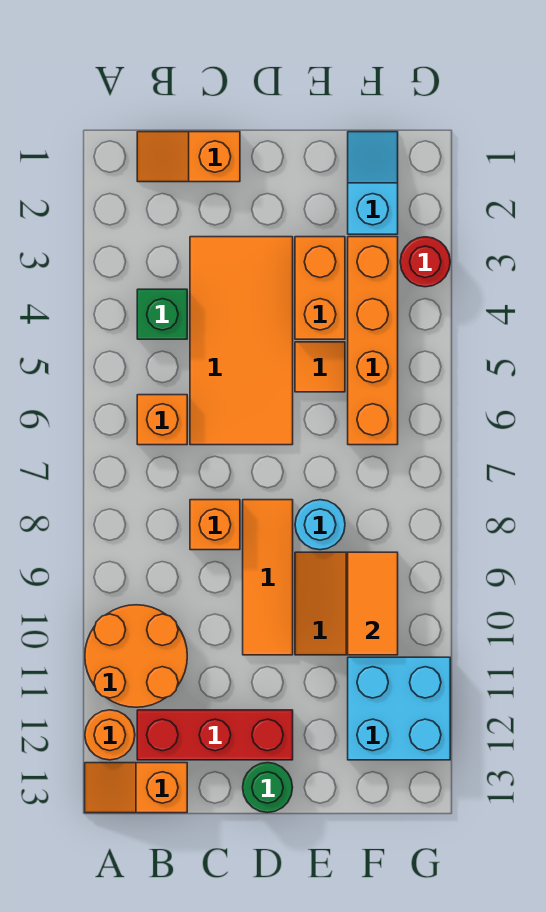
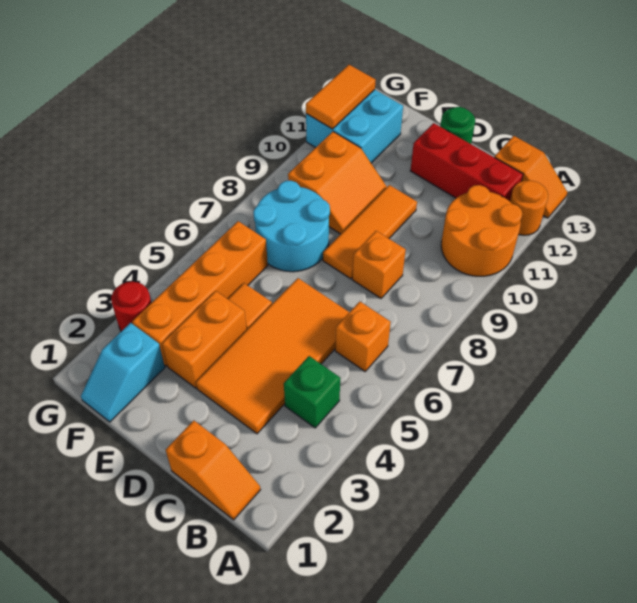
cyan round brick E8 level 1 -> cyan round brick E7:F8 level 1
orange tile F9:F10 level 2 -> orange tile G11:G12 level 2

